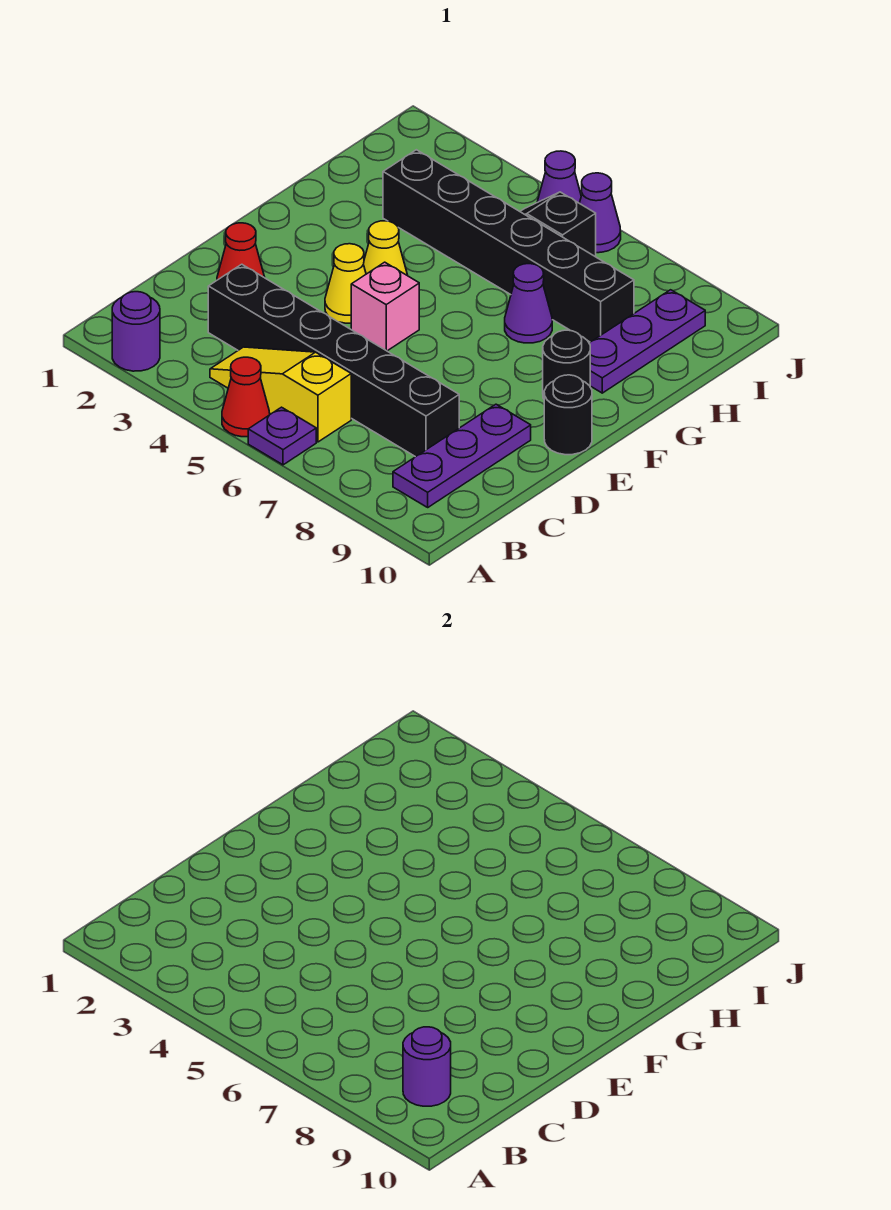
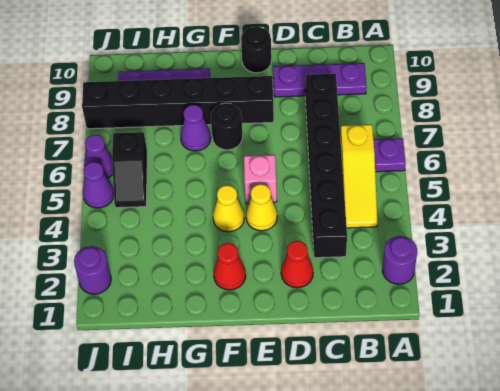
red cone A5 level 1 -> red cone F2 level 1
purple round brick B9 level 2 -> purple round brick J2 level 1
black round brick F9 level 1 -> black round brick F7 level 1
black brick H3:H8 level 1 -> black brick E8:J8 level 1

